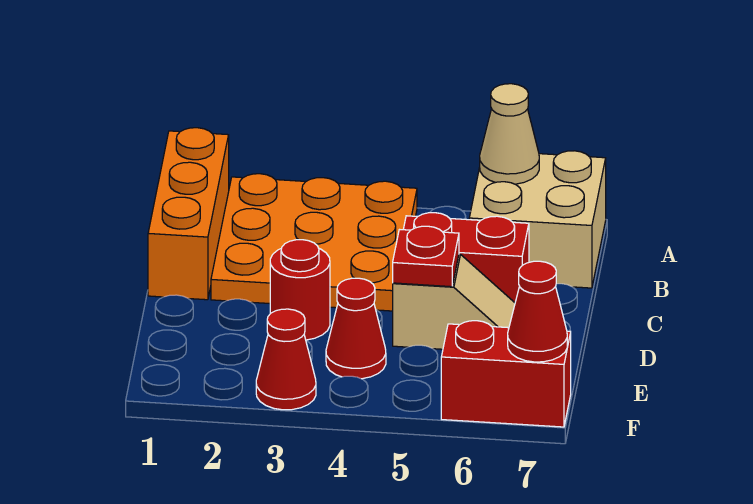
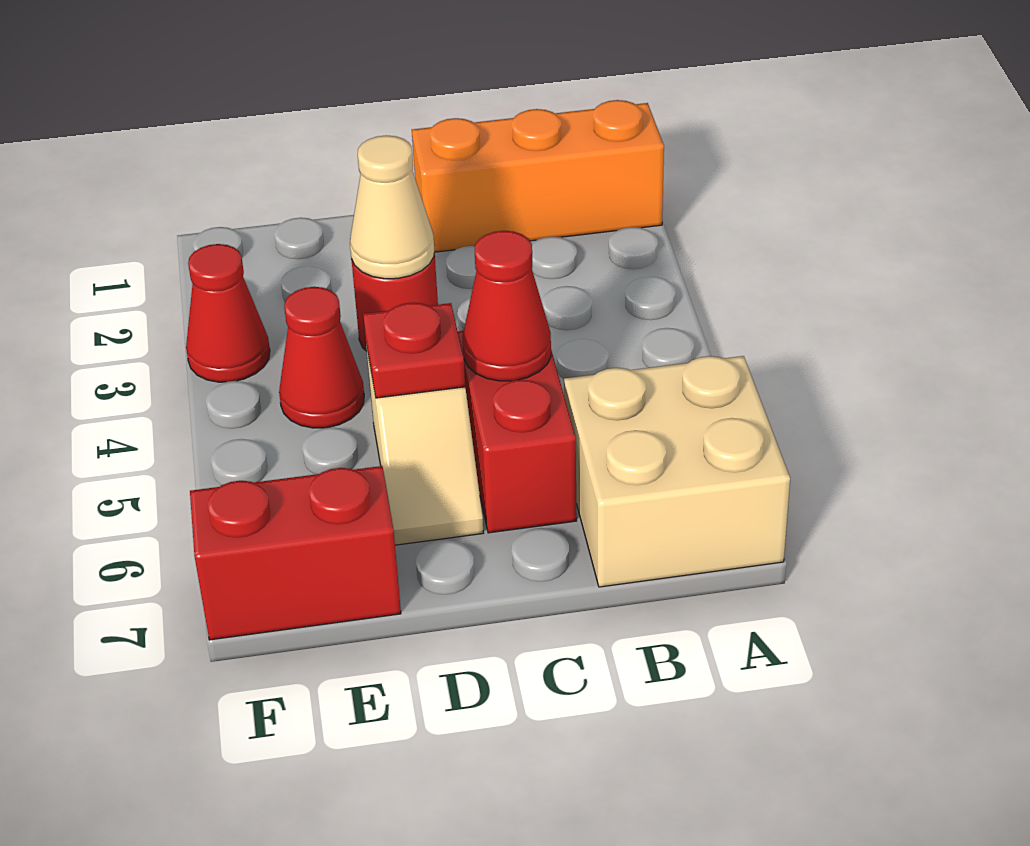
orange plate A2:C4 level 1 -> none
tan cone A6 level 2 -> tan cone D3 level 2
red brick F6:F7 level 1 -> red brick E7:F7 level 1
red cone F7 level 2 -> red cone C5 level 2

